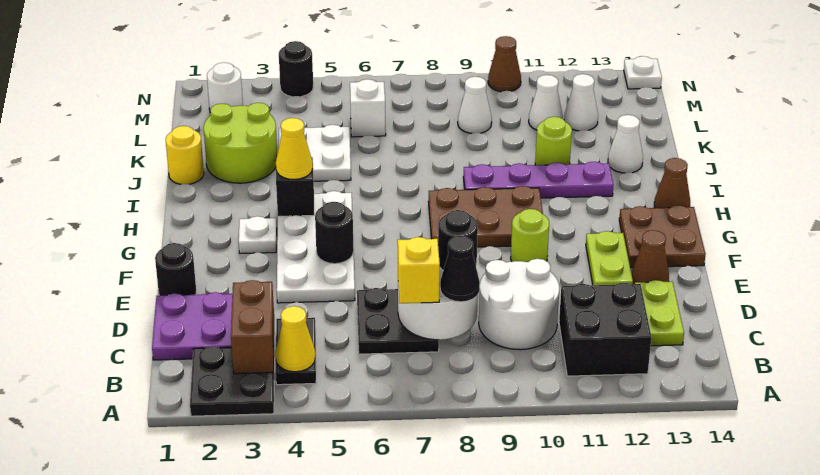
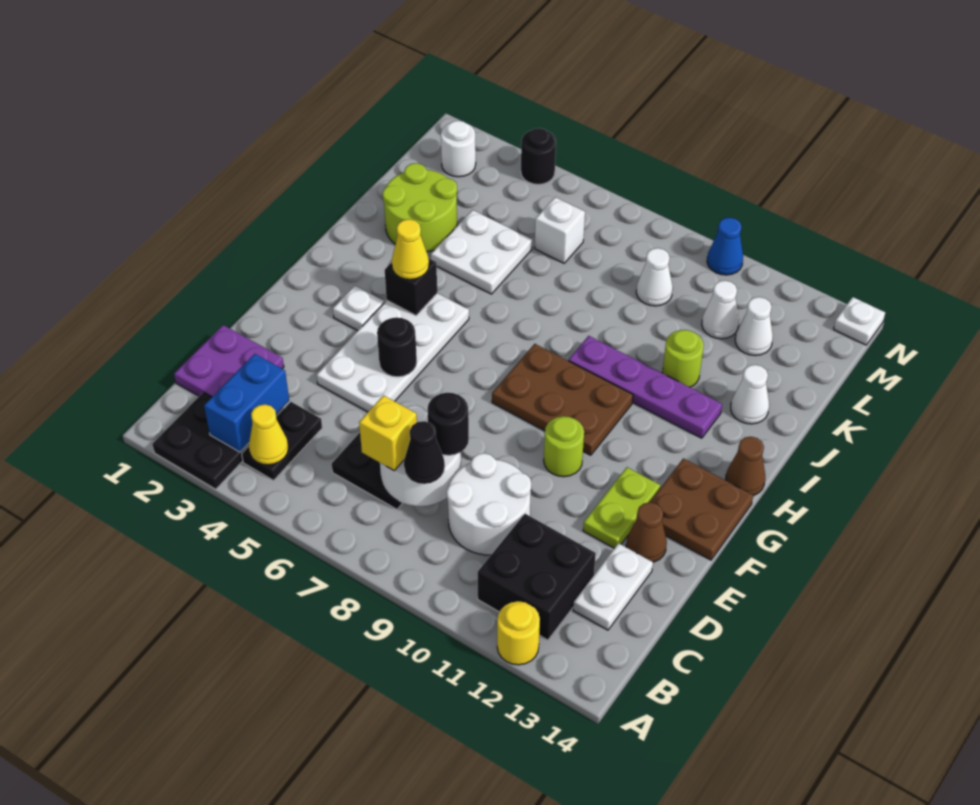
brown brick B3:C3 level 2 -> blue brick B3:C3 level 2
lime plate C13:D13 level 1 -> white plate C13:D13 level 1
black round brick E1 level 1 -> none
yellow round brick J1 level 1 -> yellow round brick A12 level 1
brown cone N10 level 1 -> blue cone N10 level 1

